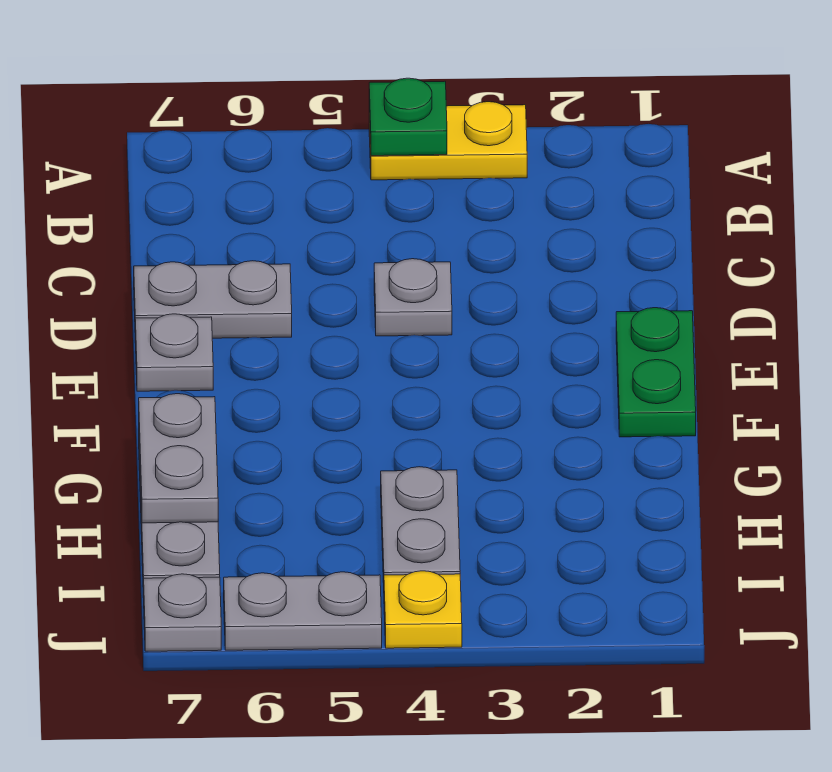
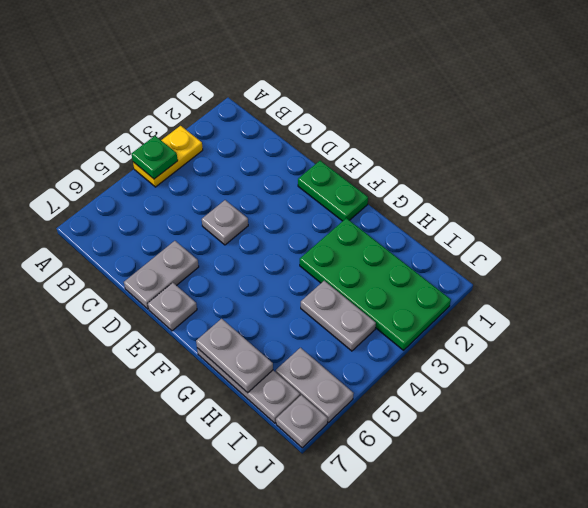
none -> green plate G2:J3 level 1
yellow plate J4 level 1 -> none
grey plate J5:J6 level 1 -> grey plate I6:J6 level 1

